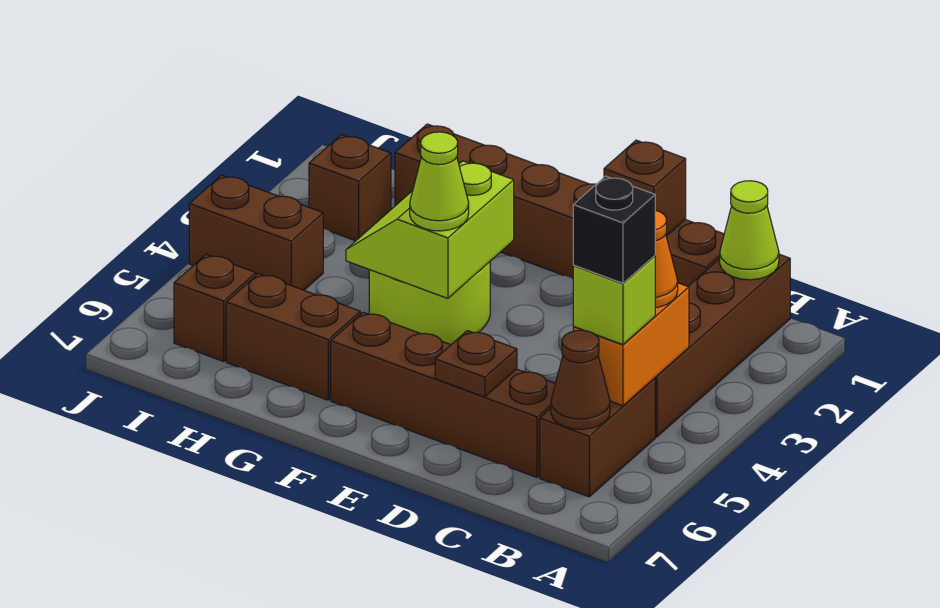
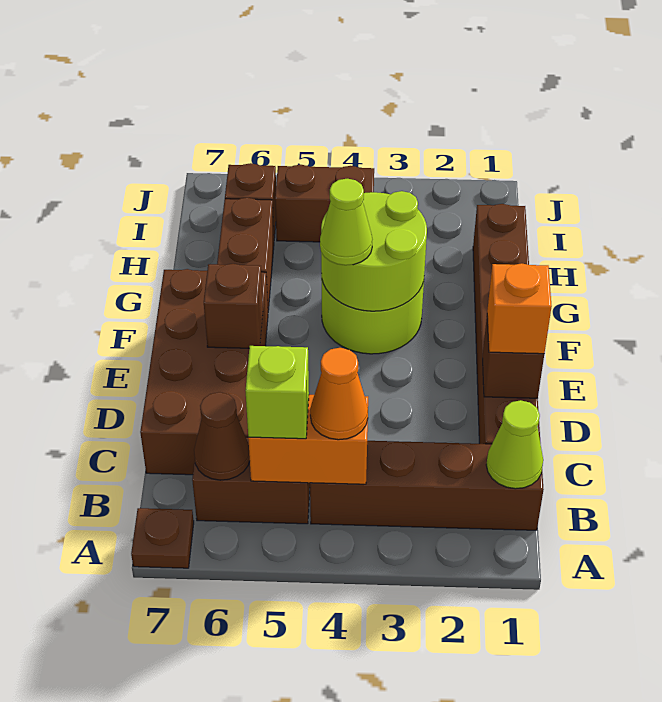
black brick B5 level 4 -> none
brown brick C6:F6 level 1 -> brown brick C6:F7 level 1
none -> orange brick D1 level 3
brown plate D6 level 2 -> brown plate A7 level 1
lime slope F3:G4 level 2 top F -> lime round brick F3:G4 level 2
brown brick I2 level 1 -> brown brick E6 level 2
brown brick I4:J4 level 1 -> brown brick I4:I5 level 1

